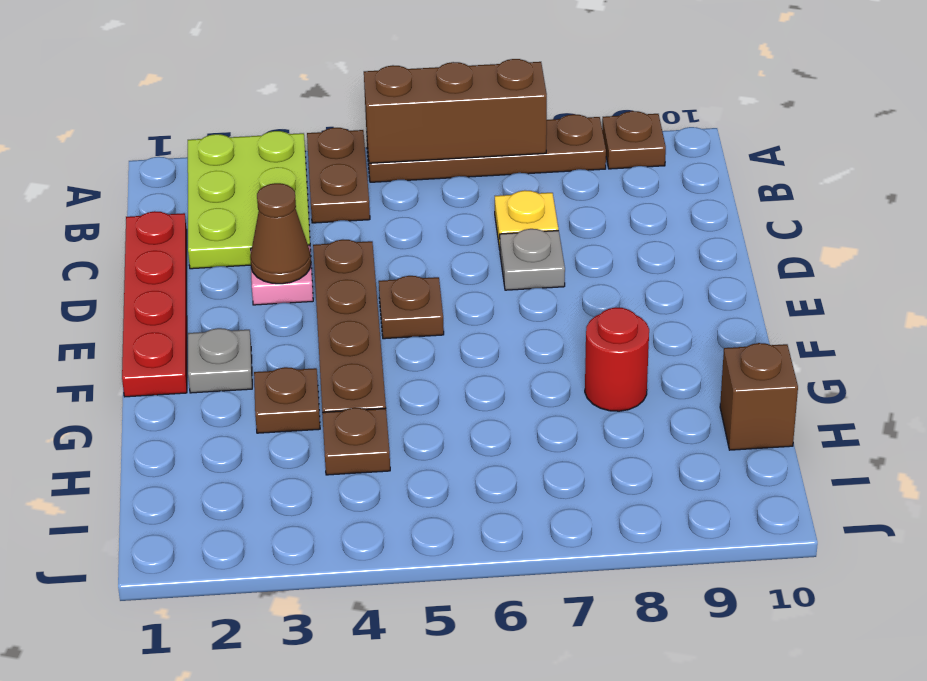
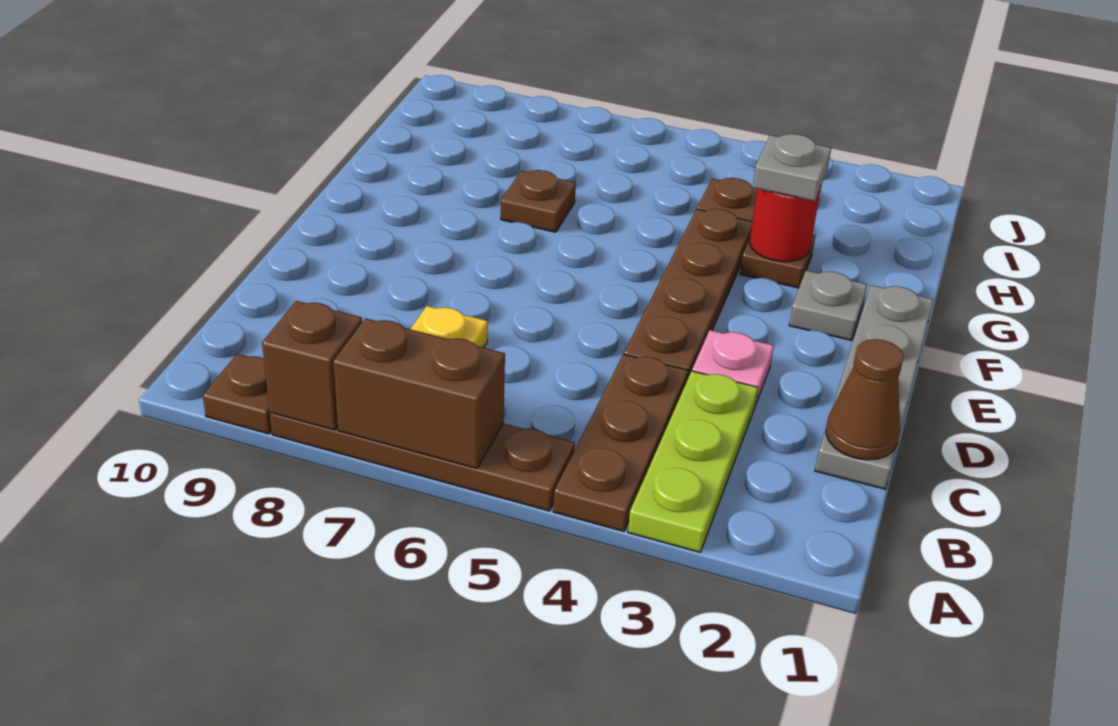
lime plate A2:C3 level 1 -> lime plate A3:C3 level 1
brown plate A4:B4 level 1 -> brown plate A4:C4 level 1
brown brick A5:A7 level 2 -> brown brick A6:A7 level 2
red plate C1:F1 level 1 -> grey plate C1:F1 level 1
brown cone D3 level 2 -> brown cone C1 level 2
grey plate D7 level 1 -> grey plate G3 level 3
brown plate E5 level 1 -> brown plate G7 level 1
red round brick G8 level 1 -> red round brick G3 level 2
brown brick H10 level 1 -> brown brick A8 level 2

